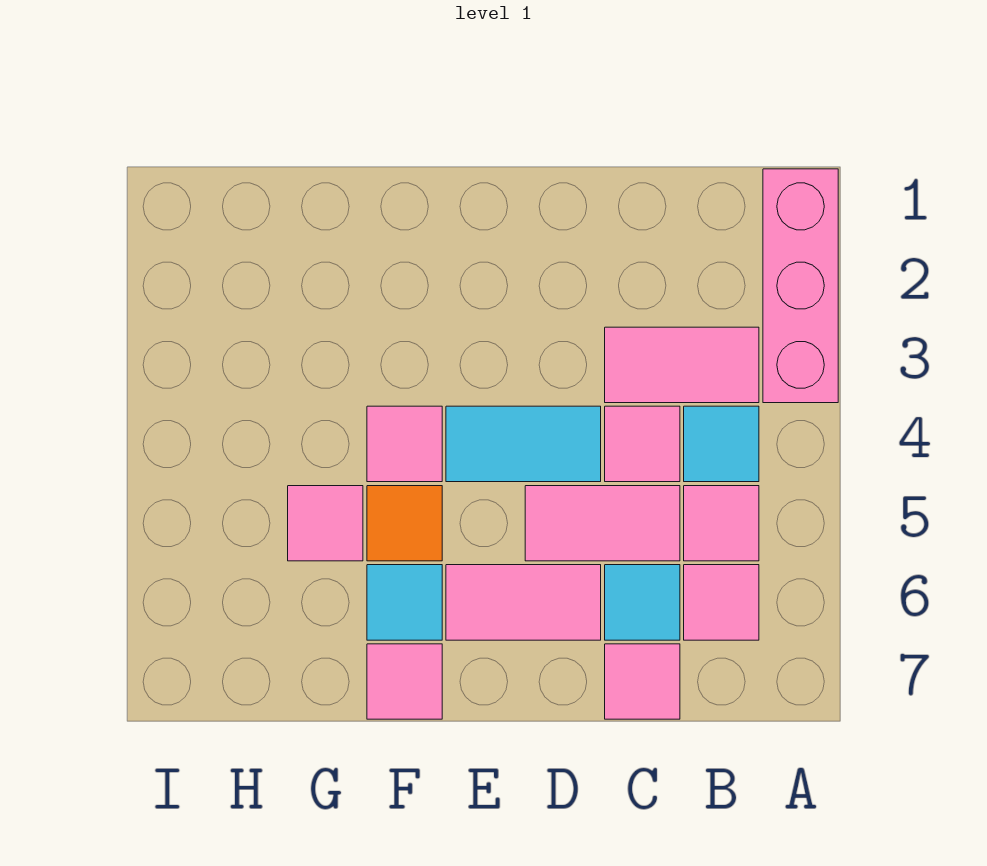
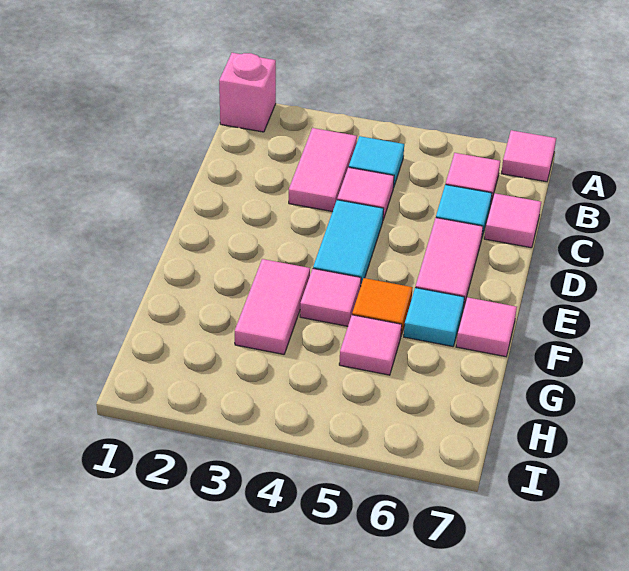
pink brick A1:A3 level 1 -> pink brick A1 level 1
pink tile B5 level 1 -> pink tile A7 level 1
pink tile C5:D5 level 1 -> pink tile F3:G3 level 1

